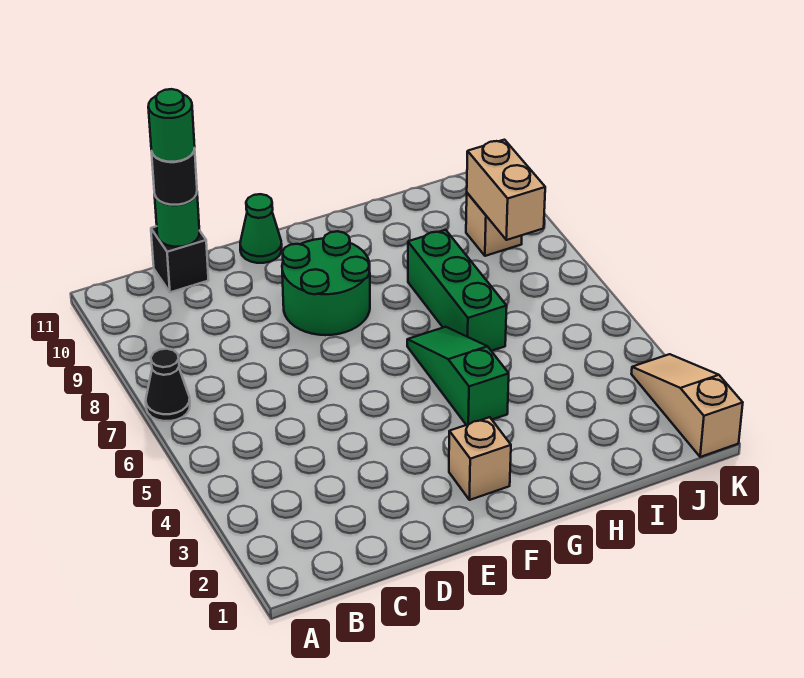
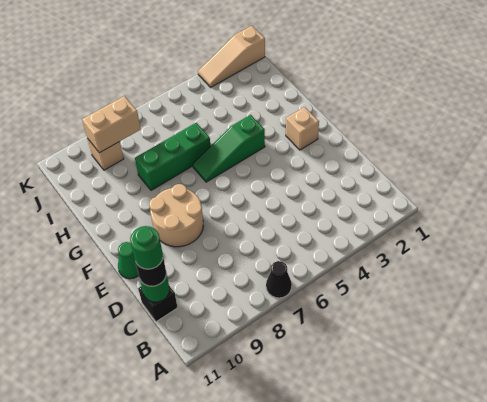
green round brick E8:F9 level 1 -> tan round brick E8:F9 level 1

